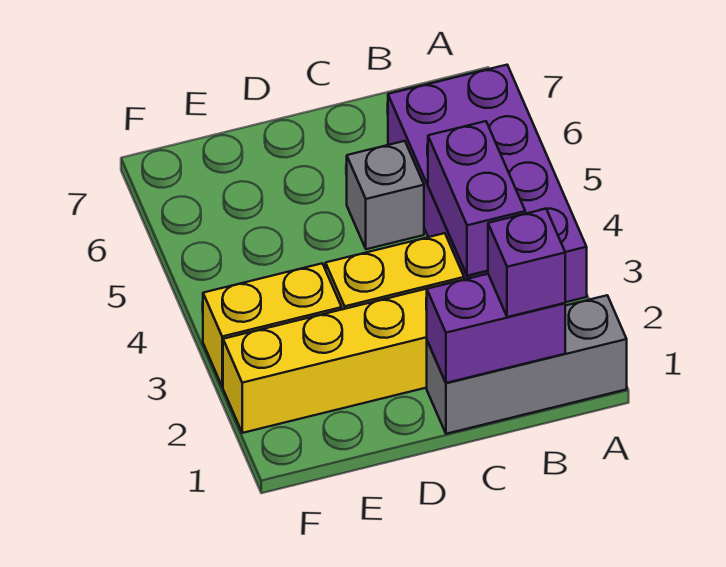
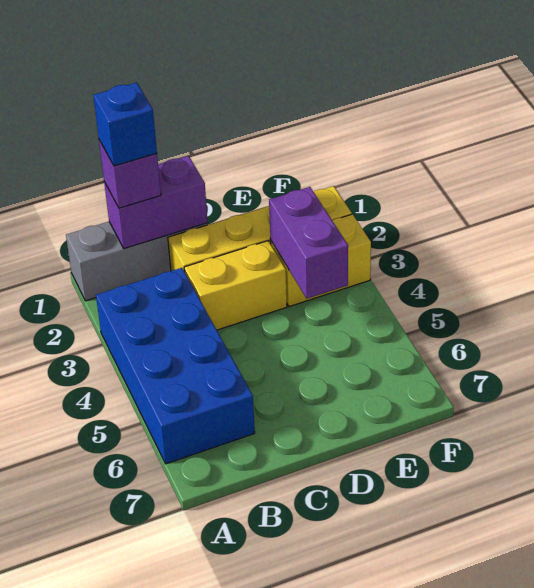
purple brick A3:B6 level 1 -> blue brick A3:B6 level 1
none -> blue brick B1 level 4
purple brick B3:B4 level 2 -> purple brick E3:E4 level 2
grey brick C5 level 1 -> none

